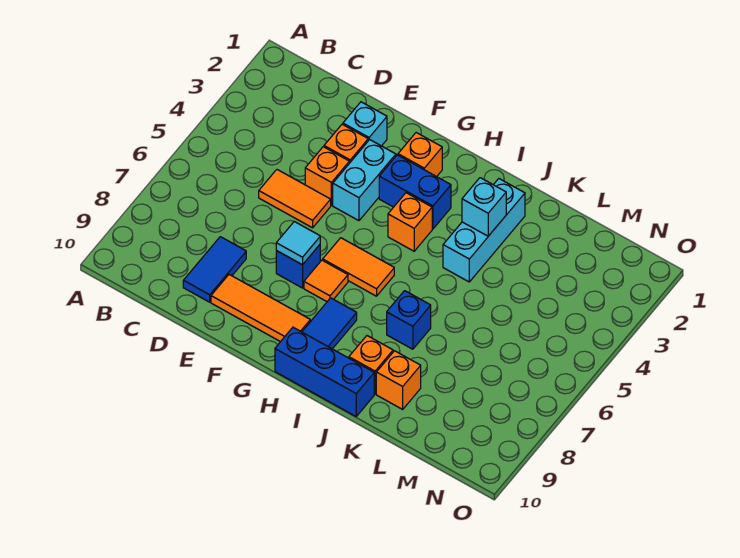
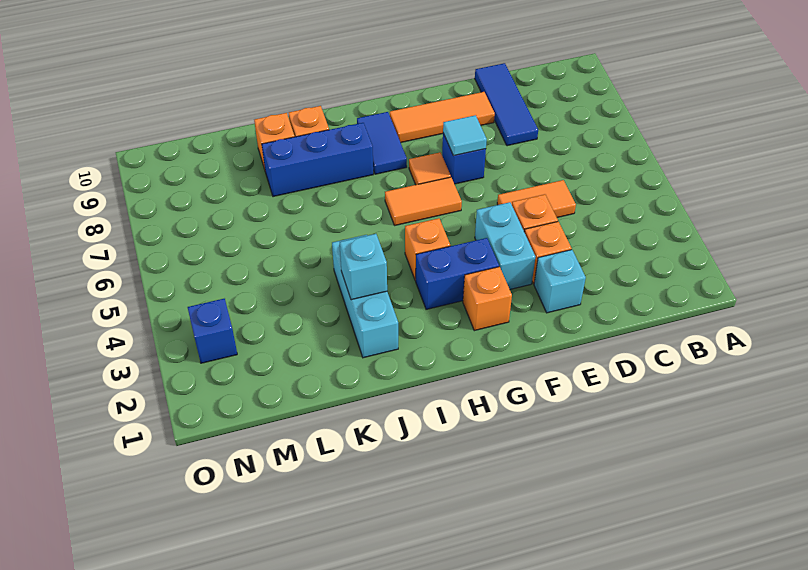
blue tile D8:D9 level 1 -> blue tile D8:D10 level 1
blue brick H10:J10 level 1 -> blue brick I8:K8 level 1
blue brick J7 level 1 -> blue brick N3 level 1

